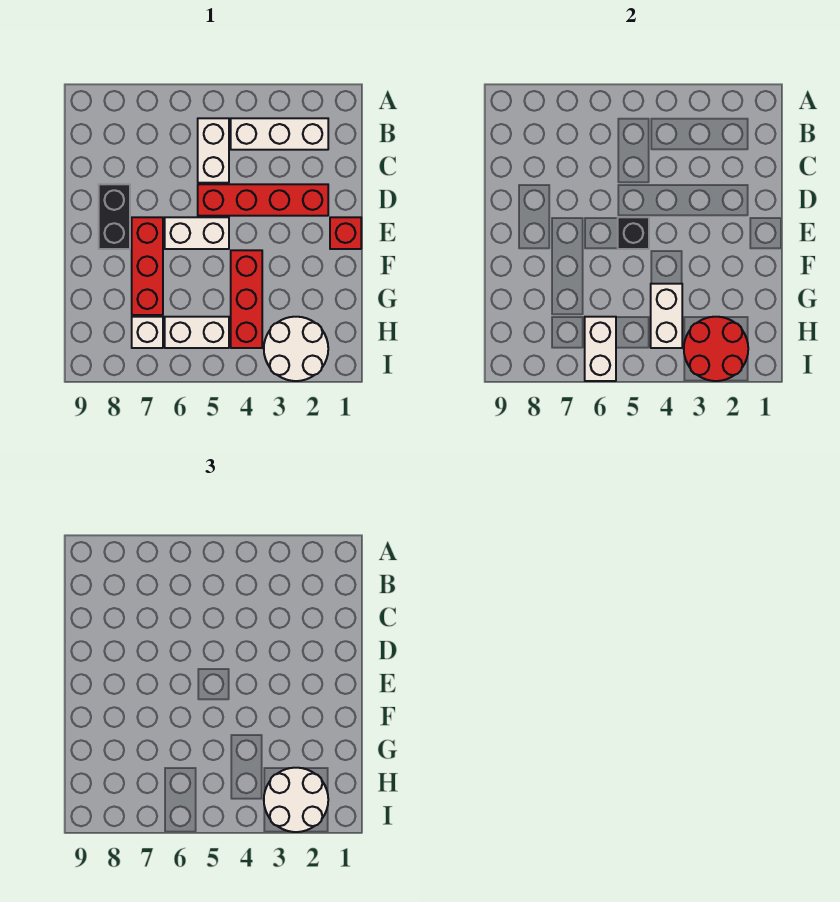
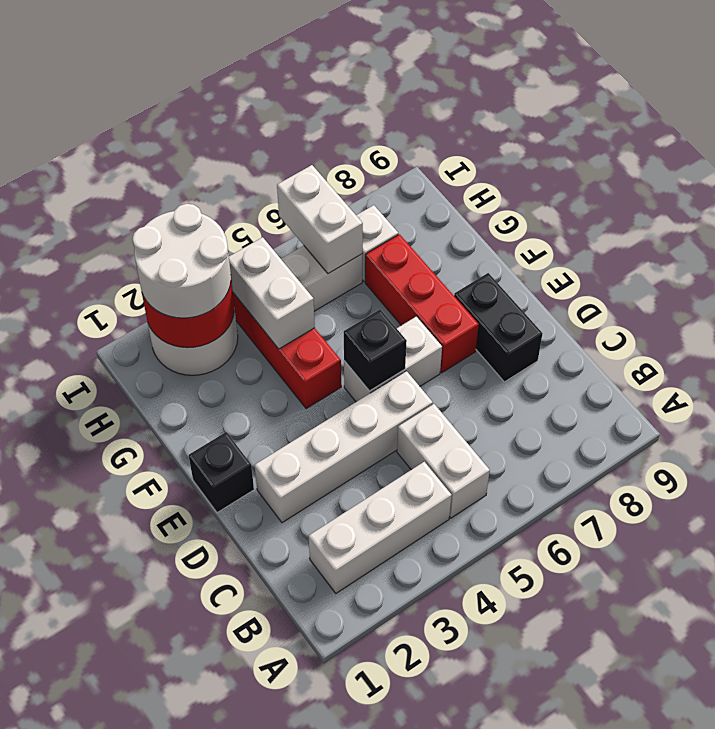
red brick D2:D5 level 1 -> white brick D2:D5 level 1
red brick E1 level 1 -> black brick E1 level 1

